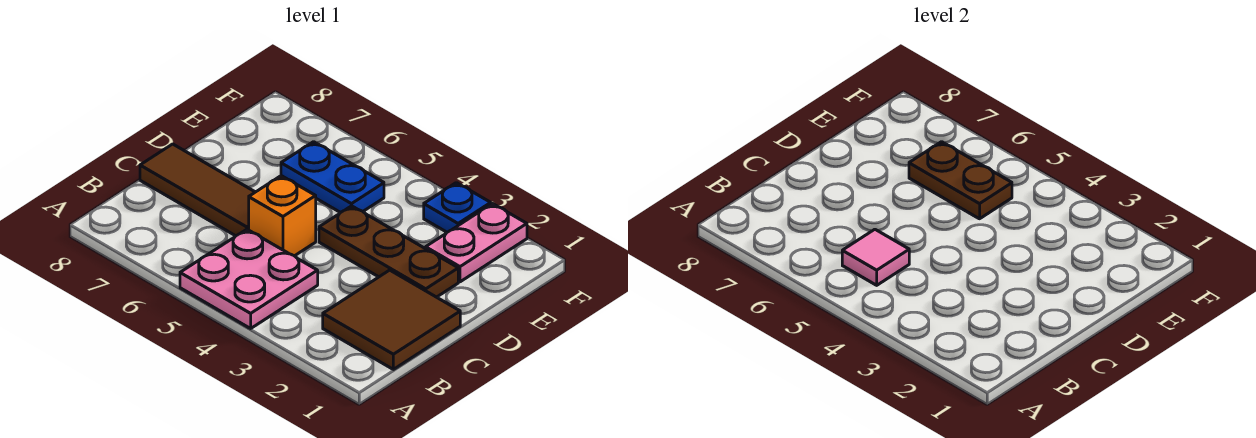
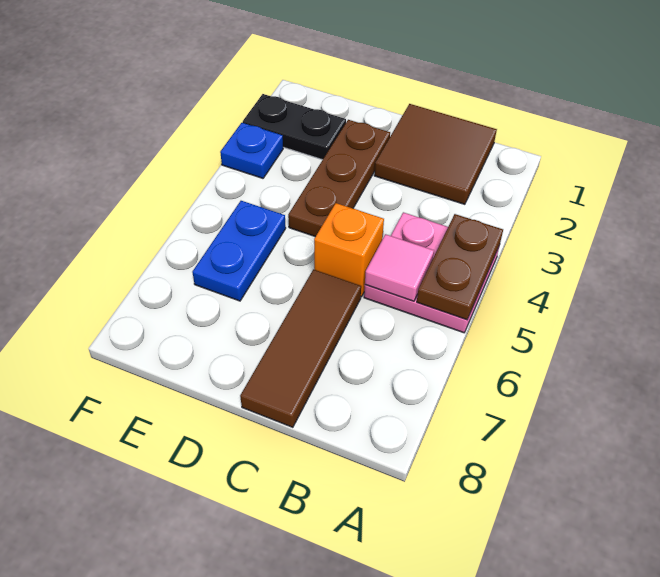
pink plate E2:F2 level 1 -> black plate E2:F2 level 1
brown plate E5:E6 level 2 -> brown plate A4:A5 level 2

